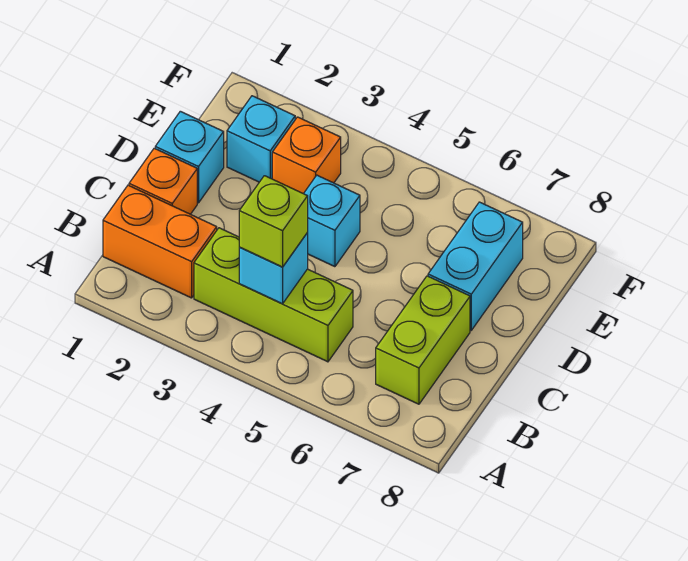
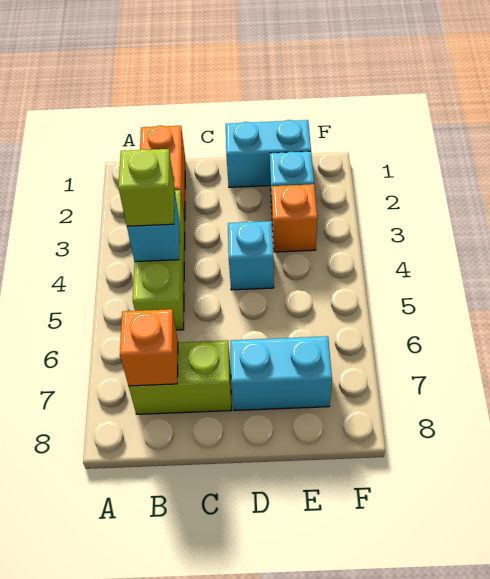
orange brick C1 level 1 -> orange brick B7 level 2
cyan brick D1 level 1 -> cyan brick D1:E1 level 1

